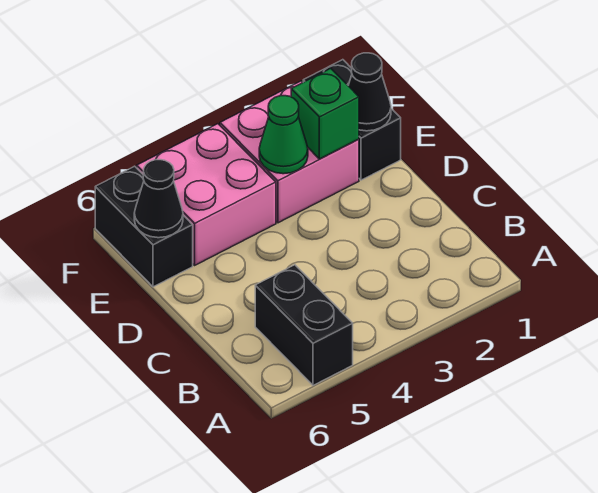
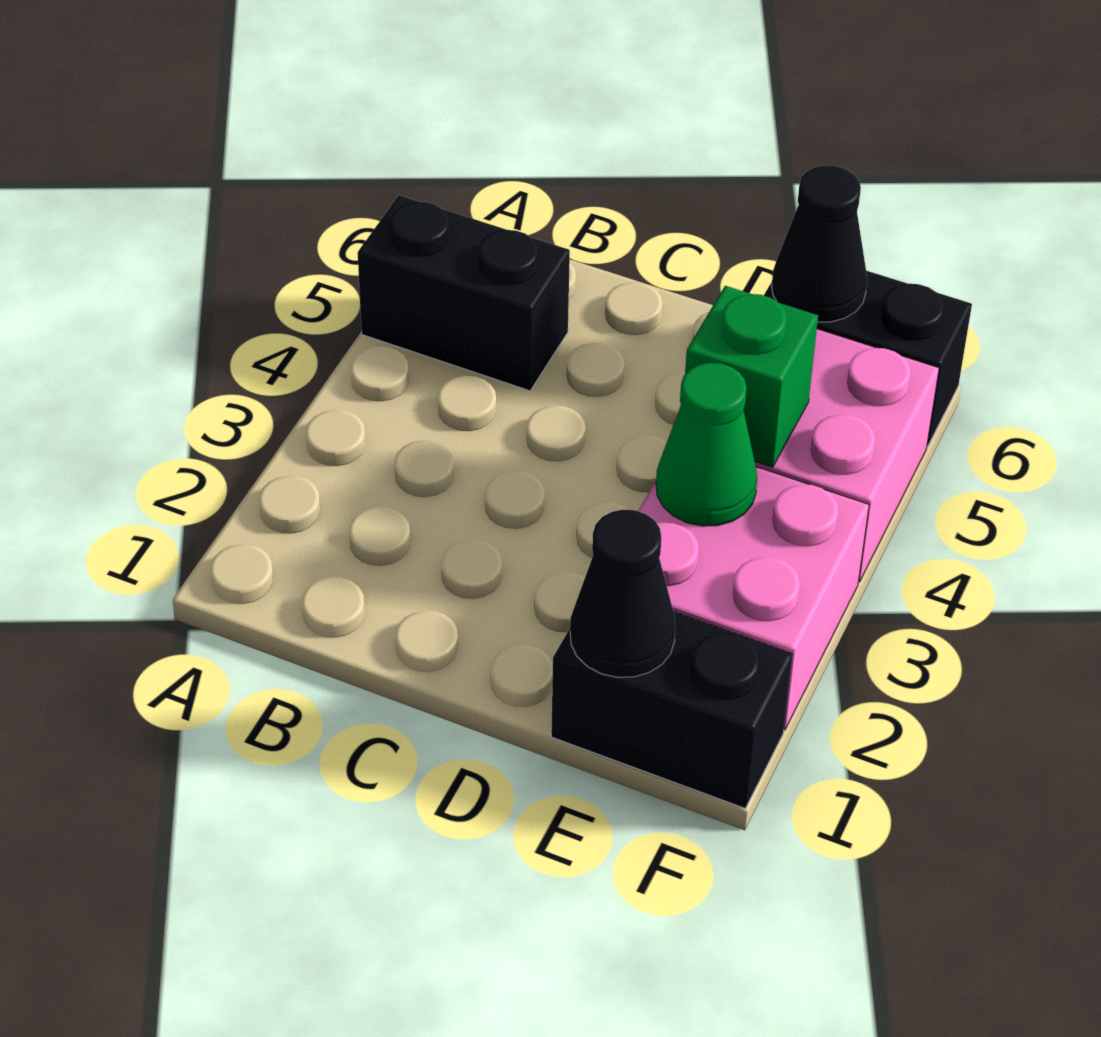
green brick E2 level 2 -> green brick E4 level 2

